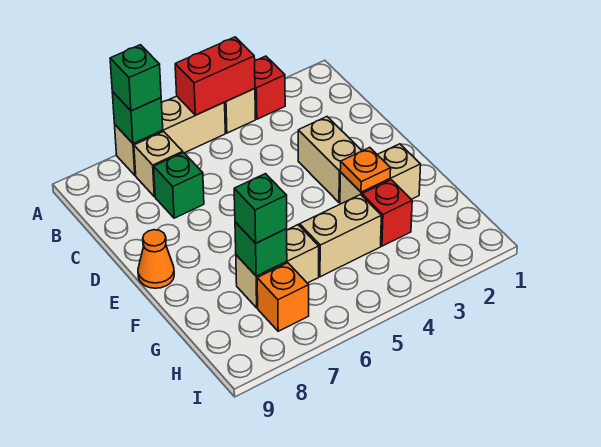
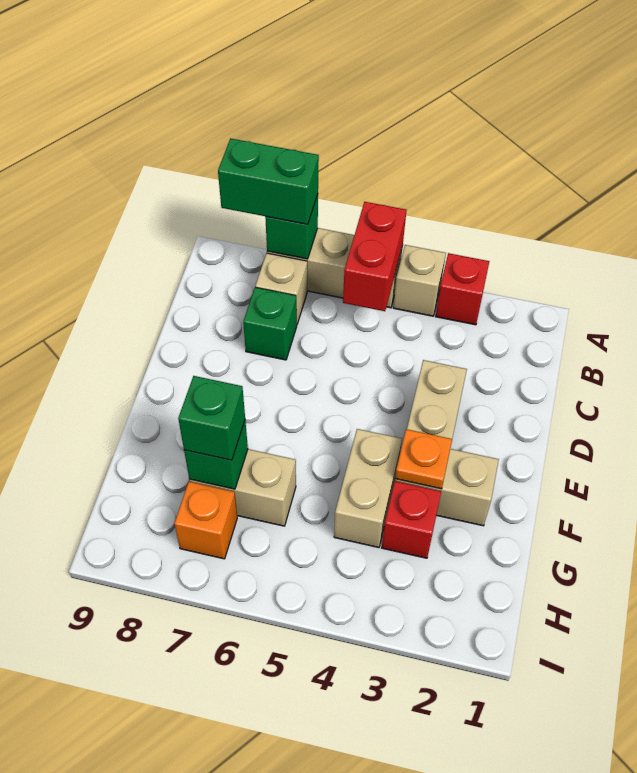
red brick A4:A5 level 2 -> red brick A5:B5 level 2
green brick A7 level 3 -> green brick A7:A8 level 3
orange cone E9 level 1 -> none
tan brick G4:G5 level 1 -> tan brick F4:G4 level 1

